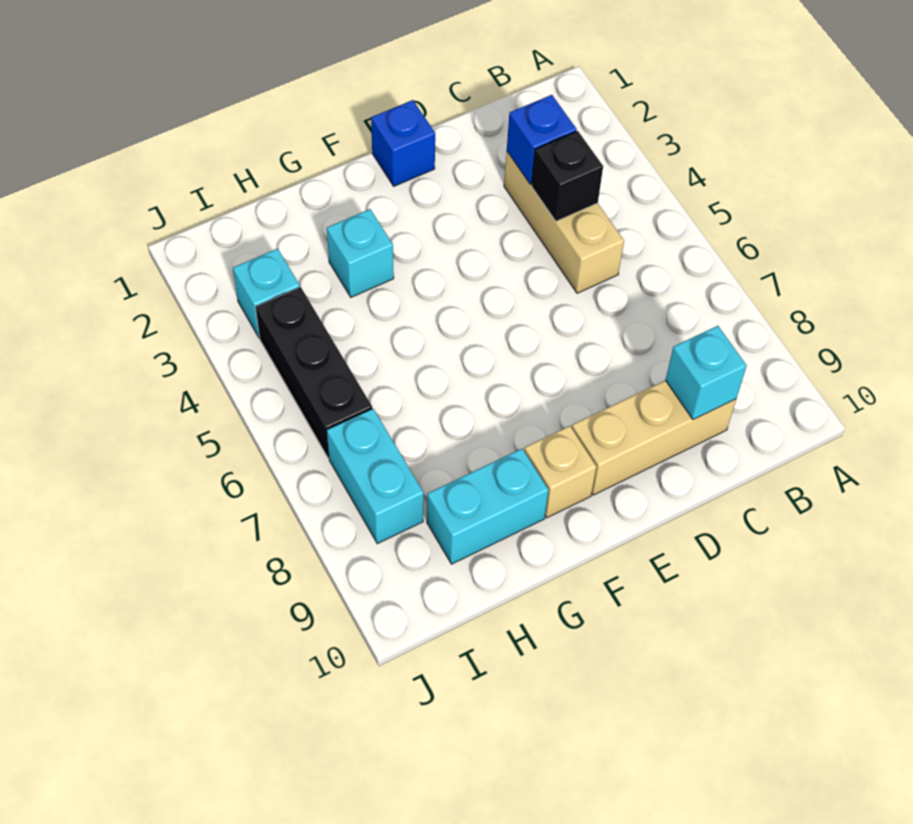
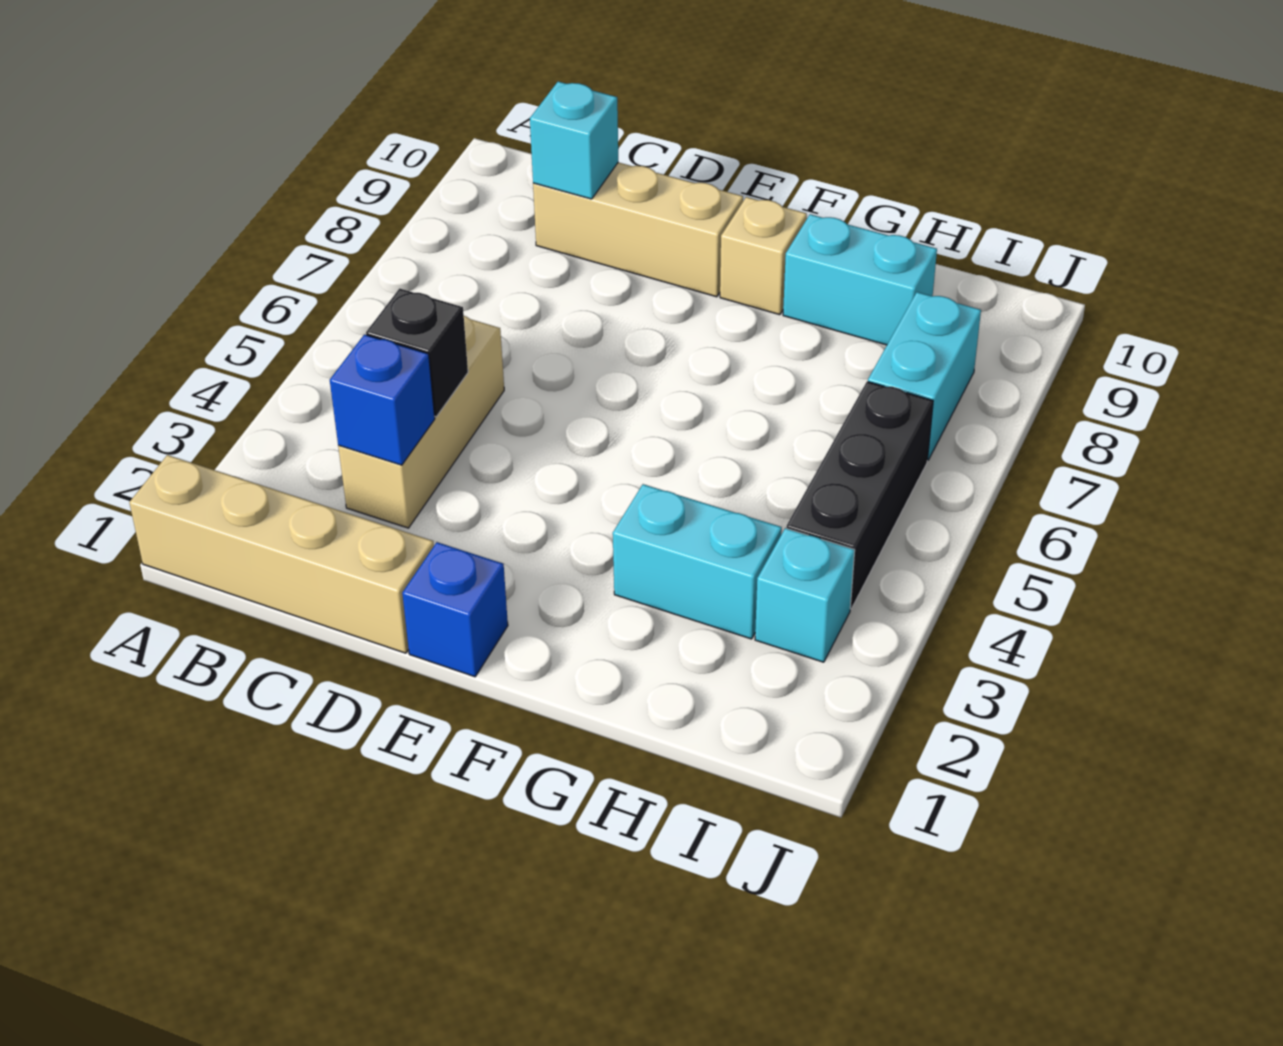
none -> tan brick A1:D1 level 1
cyan brick G3 level 1 -> cyan brick G3:H3 level 1

